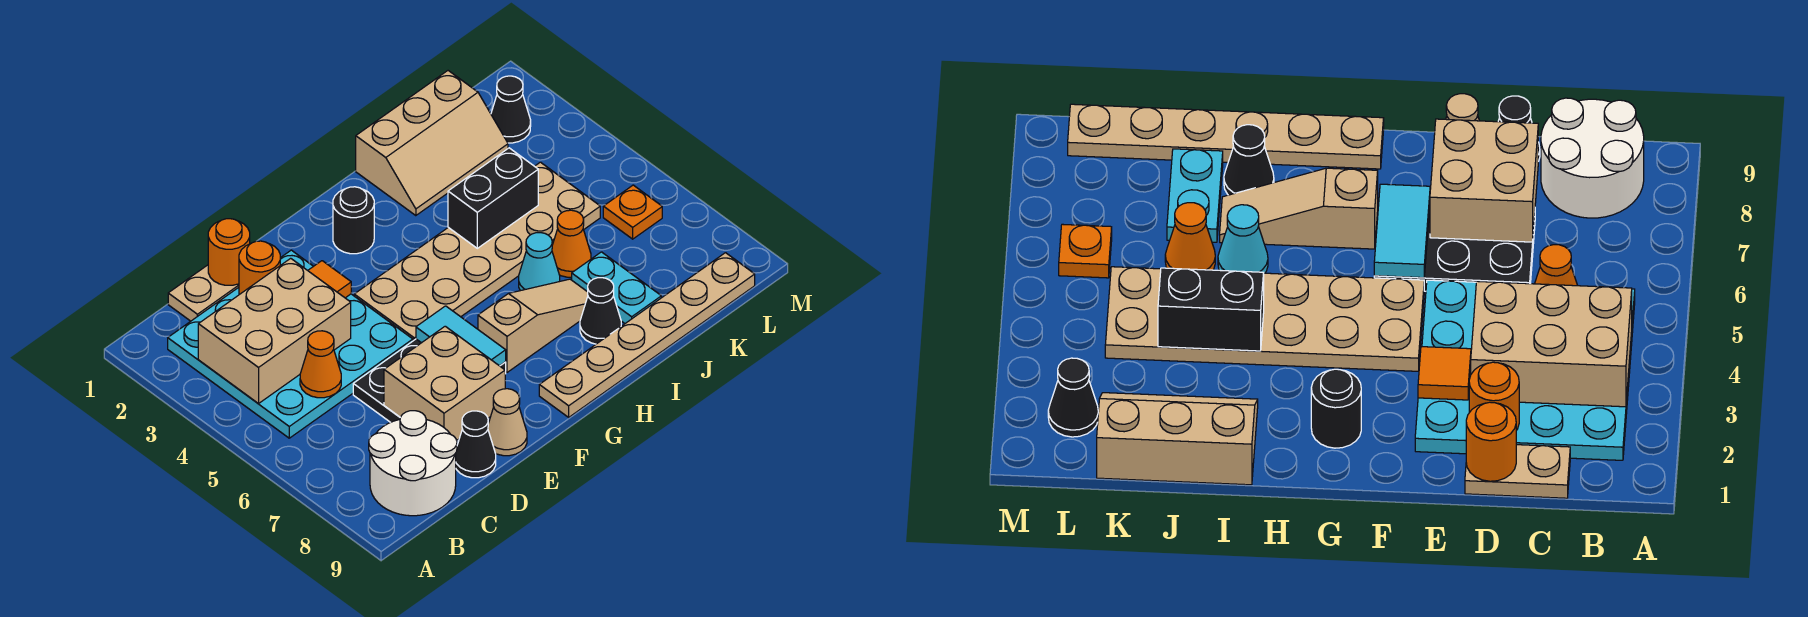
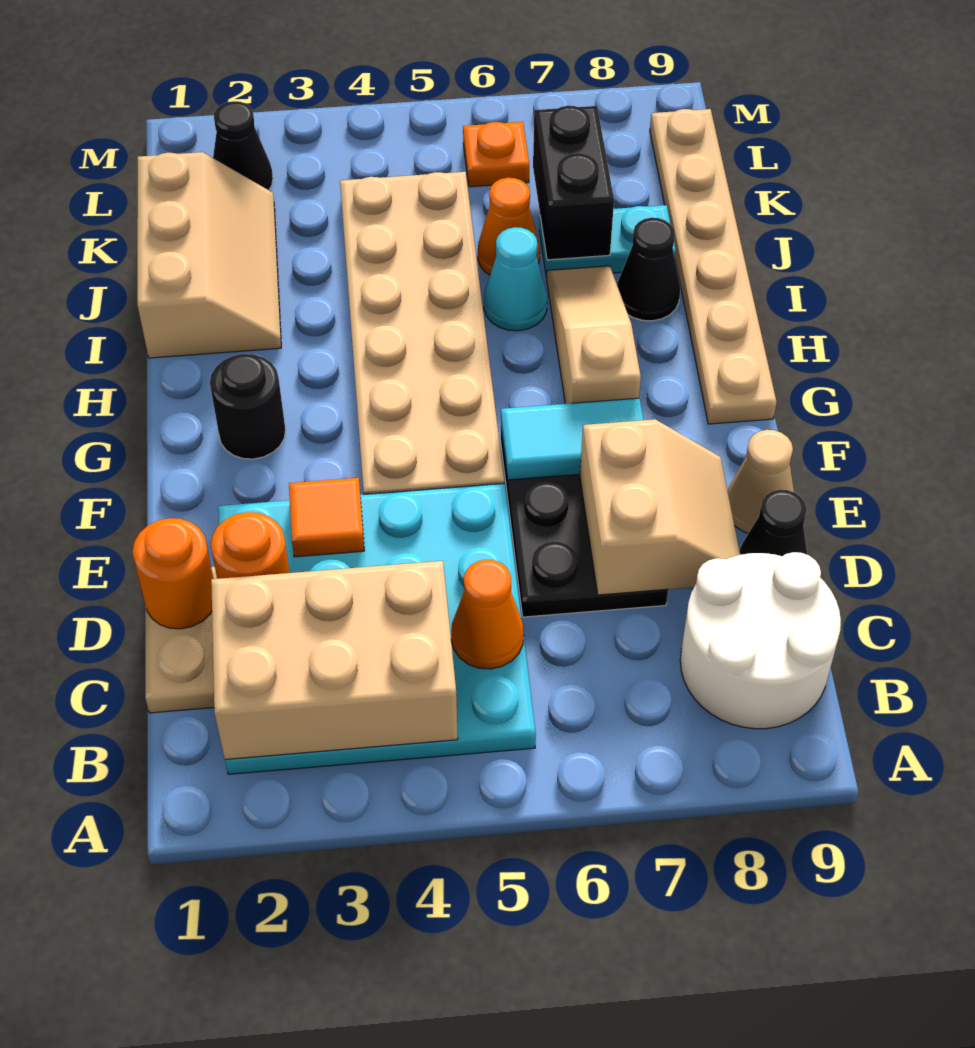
tan brick B3:D4 level 2 -> tan brick B2:C4 level 2
tan brick D7:E8 level 2 -> tan slope D7:E8 level 2 top 7
black brick I4:J4 level 2 -> black brick J7:K7 level 2

